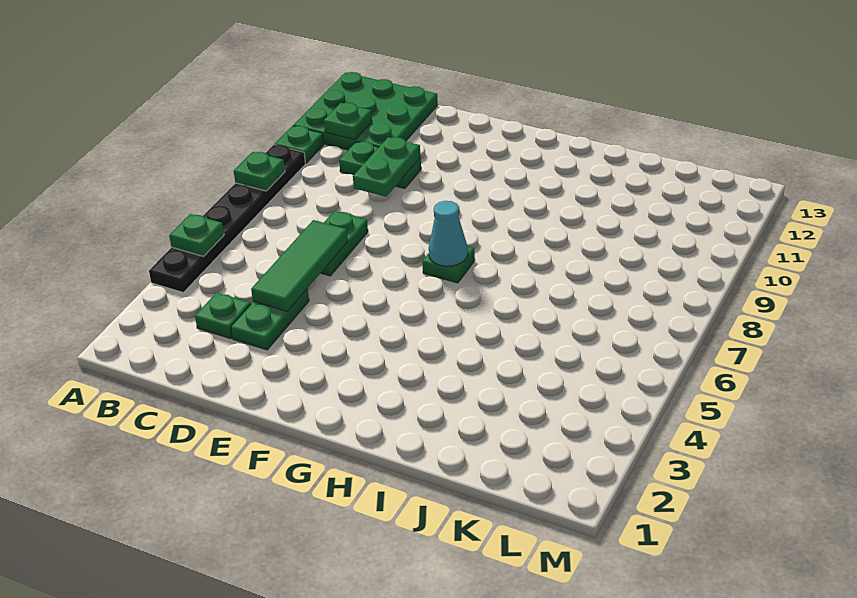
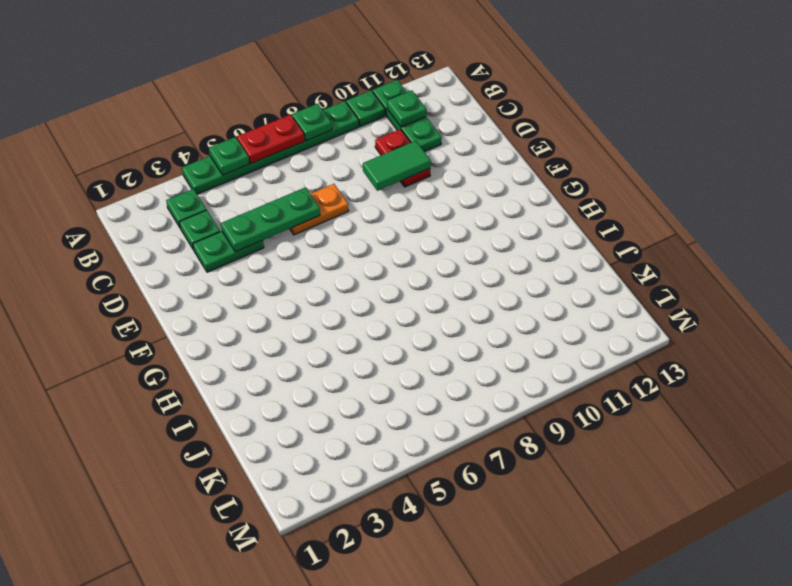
black plate A4:A9 level 1 -> green plate A4:A9 level 1
none -> red plate A6:A7 level 2
green plate A11:C13 level 1 -> green plate A11:C11 level 1
green plate C10:D10 level 1 -> red plate C10:D10 level 1
green tile D4:D6 level 2 -> green plate D4:D6 level 2
green plate D6:D7 level 1 -> orange plate D6:D7 level 1
green plate D9:D10 level 2 -> green tile D9:D10 level 2
green plate G7 level 1 -> green plate B3 level 1
cyan cone G7 level 2 -> none

